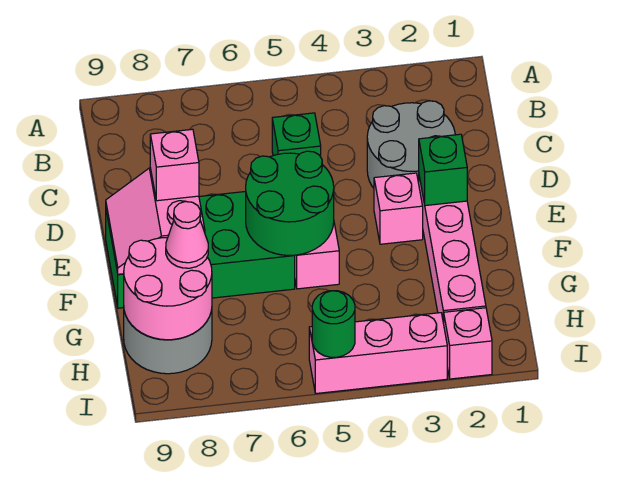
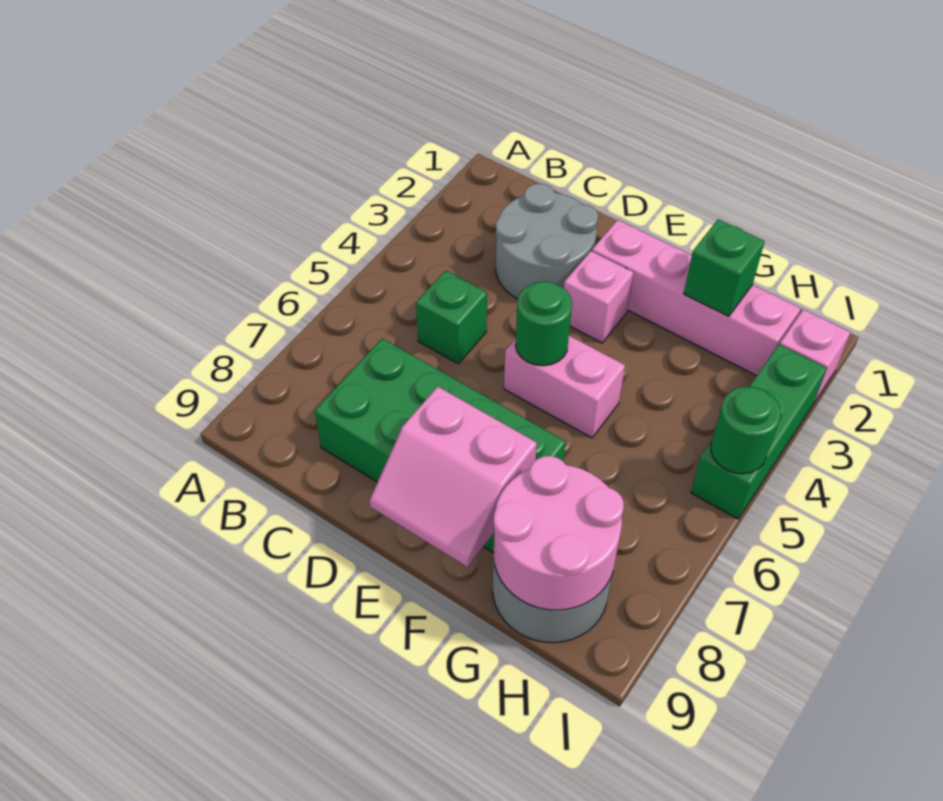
green brick E2 level 2 -> green brick G2 level 2
green round brick E5:F6 level 2 -> green round brick E5 level 2
green brick E6:F9 level 1 -> green brick C7:F8 level 1
pink brick E8 level 3 -> none
pink cone G8 level 3 -> none
pink brick I3:I5 level 1 -> green brick I3:I5 level 1

